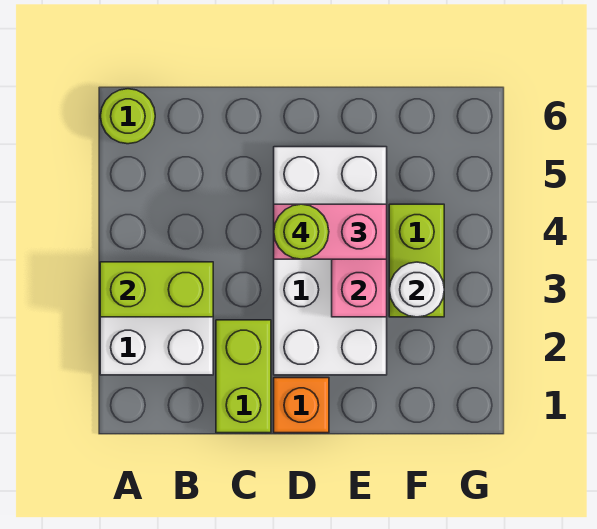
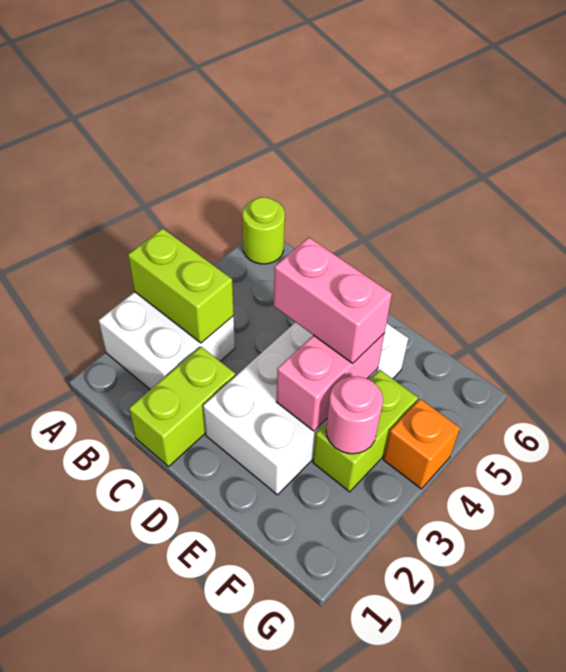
orange brick D1 level 1 -> orange brick G4 level 1
lime round brick D4 level 4 -> none
white round brick F3 level 2 -> pink round brick F3 level 2

